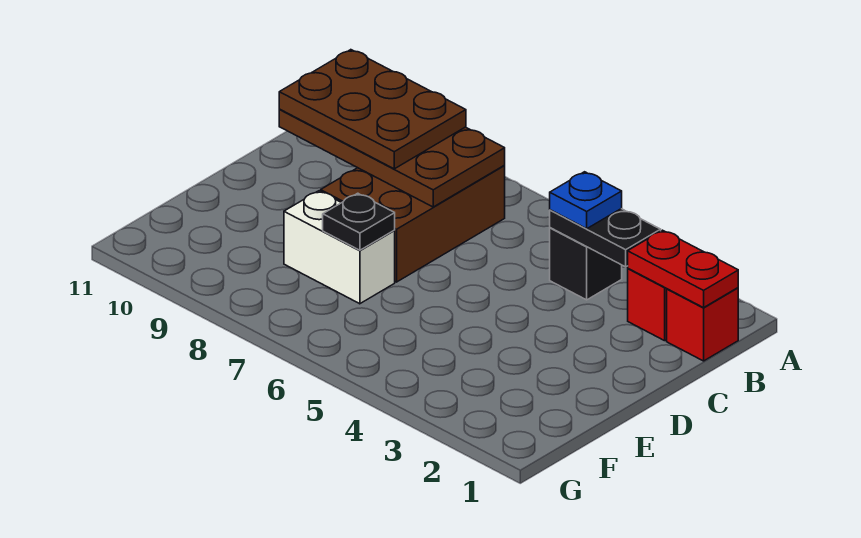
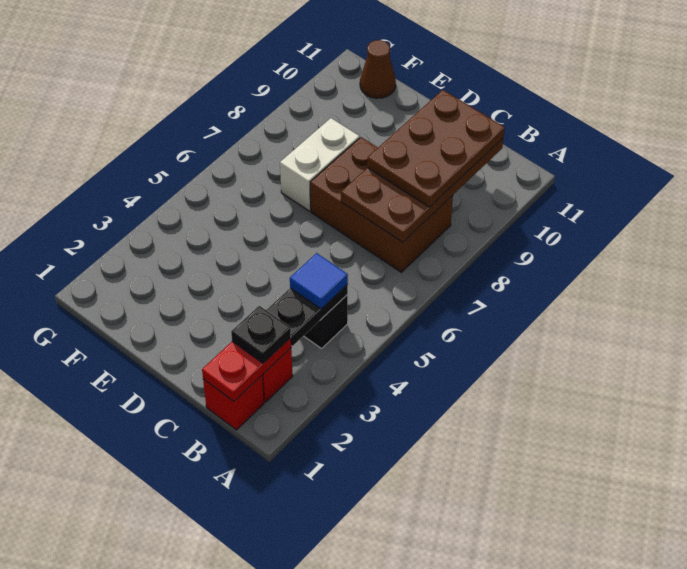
blue plate B4 level 3 -> blue tile B4 level 3
black plate E7 level 2 -> black plate B2 level 3
none -> brown cone F11 level 1

